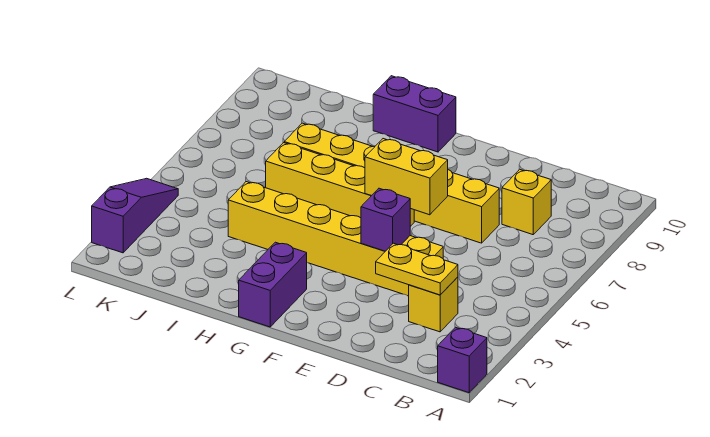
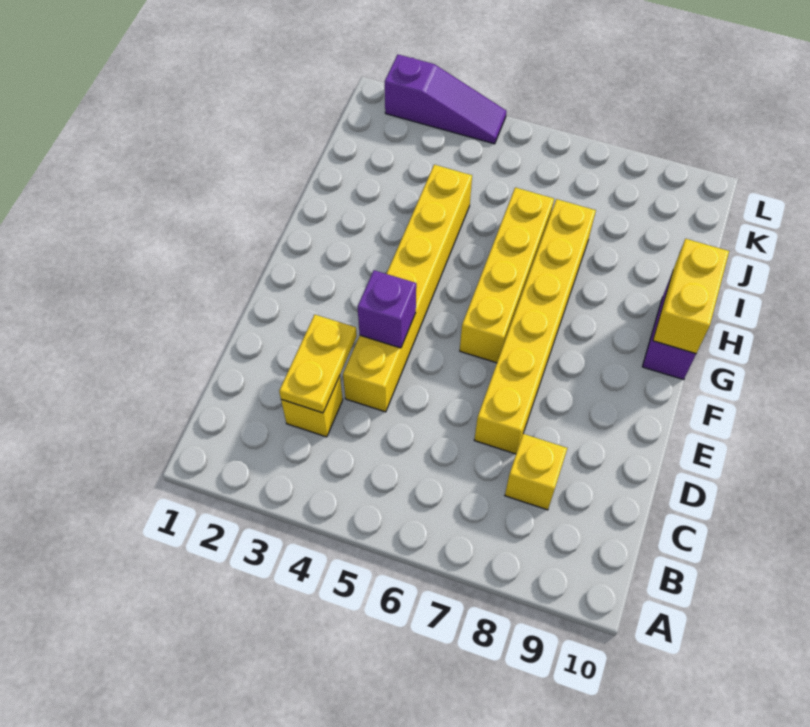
purple brick A1 level 1 -> none
yellow brick E6:F6 level 2 -> yellow brick G10:H10 level 2
purple brick G1:G2 level 1 -> none

